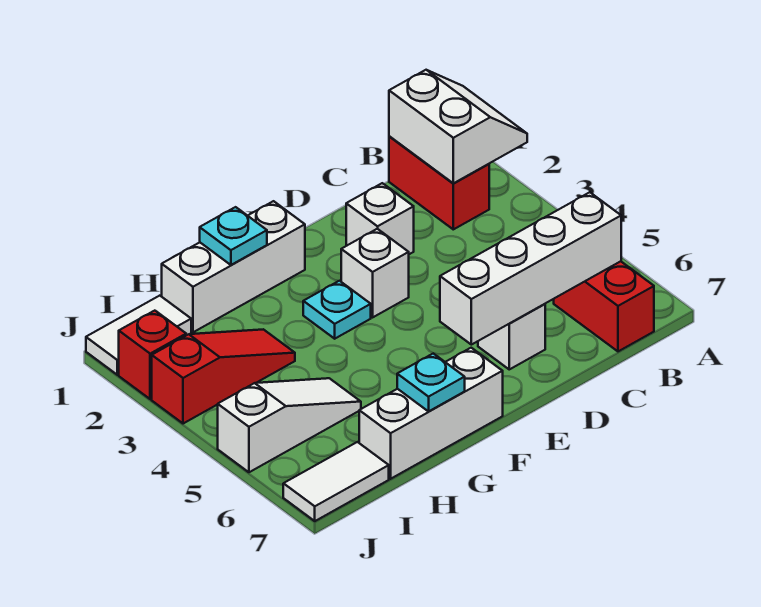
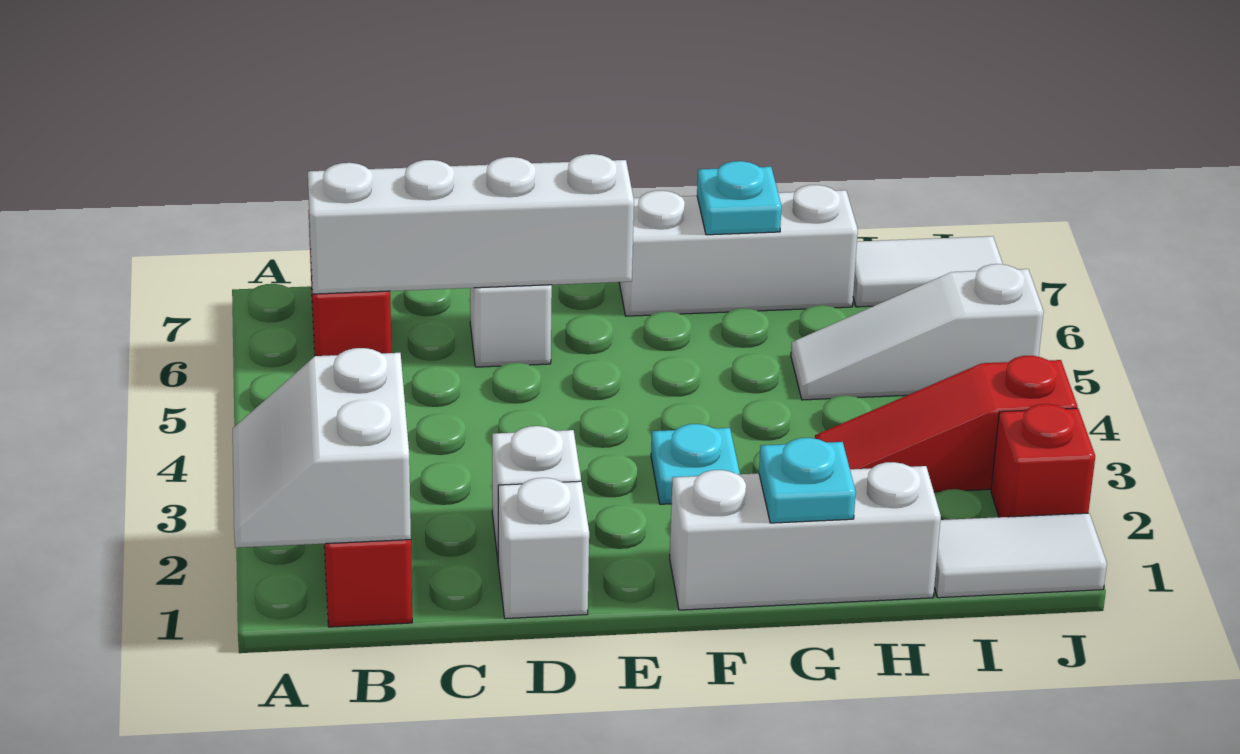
white brick E3 level 1 -> white brick D1 level 1

